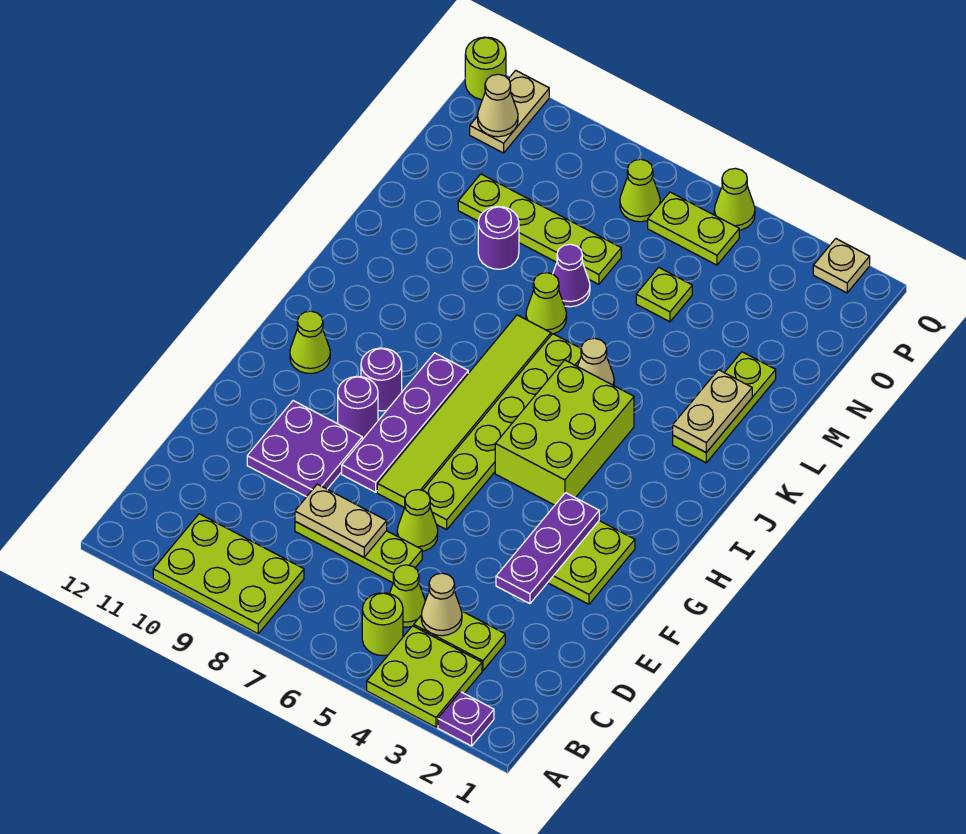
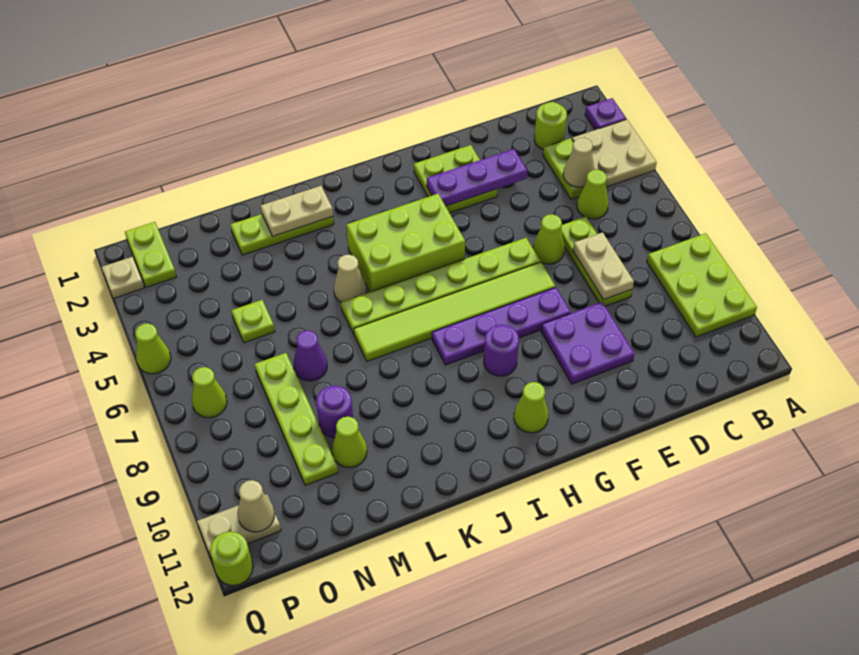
lime plate A3:B4 level 1 -> tan plate A3:B4 level 1
lime round brick B5 level 1 -> lime round brick C2 level 1
purple round brick G9 level 1 -> none
lime cone L7 level 1 -> lime cone M10 level 1
lime plate P5:P6 level 1 -> lime plate P1:P2 level 1

